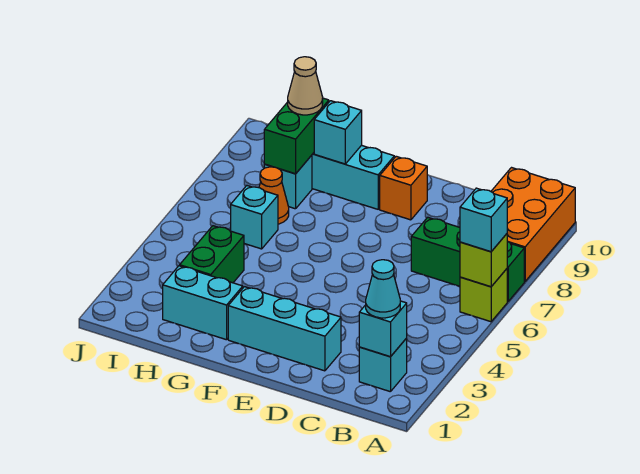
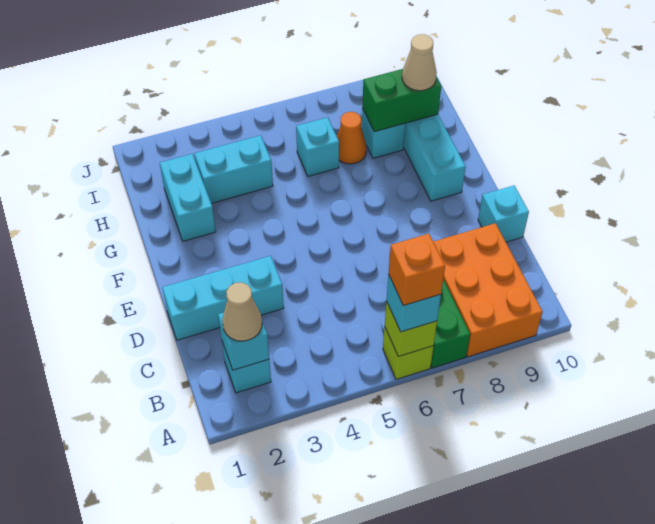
orange brick A8:B10 level 1 -> orange brick A8:C9 level 1
cyan cone B2 level 3 -> tan cone B2 level 3
cyan brick D2:F2 level 1 -> cyan brick D1:D3 level 1
orange brick E9 level 1 -> orange brick A6 level 4
cyan brick G9 level 2 -> cyan brick D10 level 1
green brick H3:H4 level 1 -> cyan brick H3:H4 level 1

